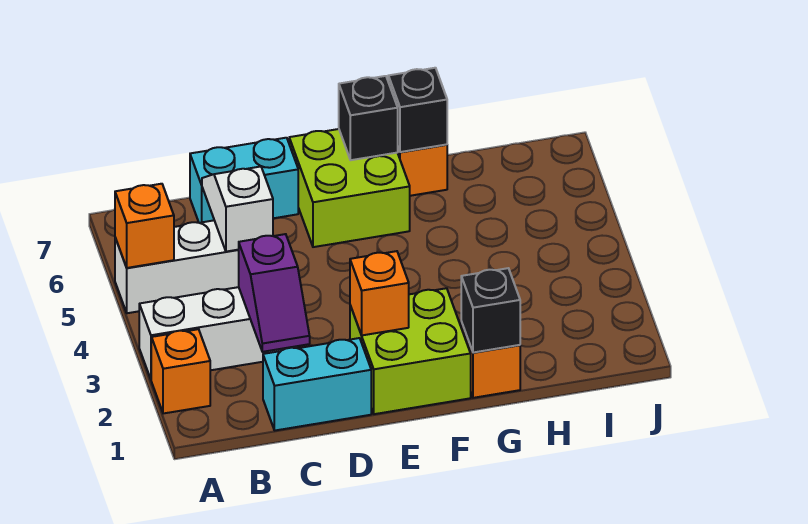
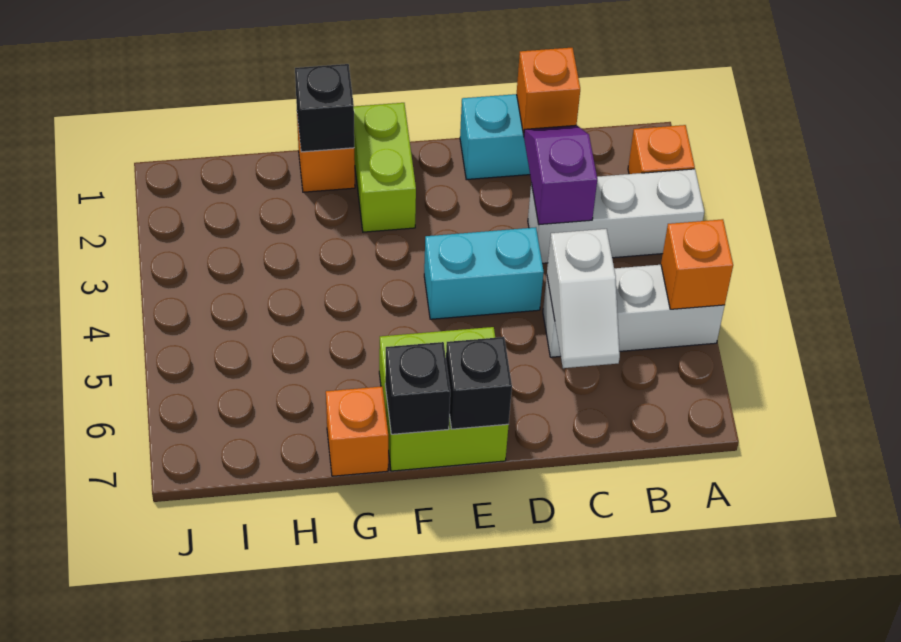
cyan brick C7:D7 level 1 -> cyan brick D4:E4 level 1
lime brick E1:F2 level 1 -> lime brick F1:F2 level 1
orange brick E2 level 2 -> orange brick C1 level 2
black brick G7 level 2 -> black brick E7 level 2

